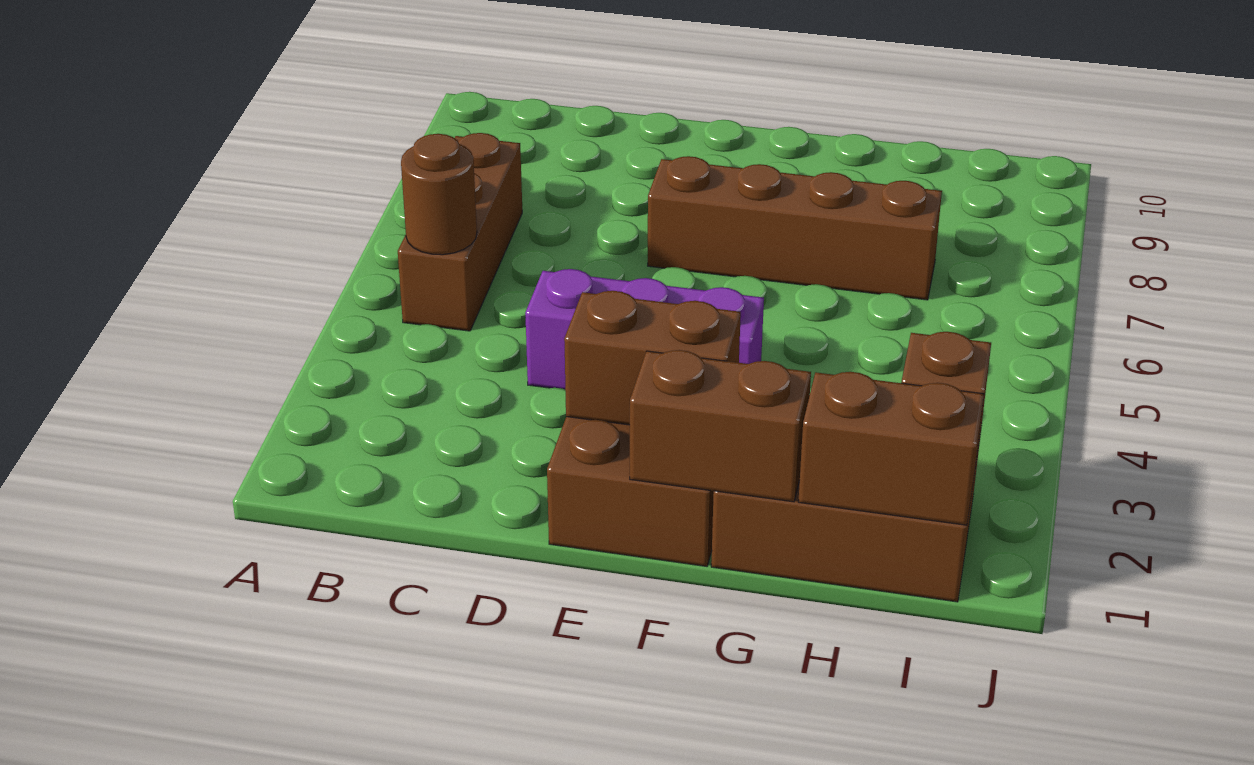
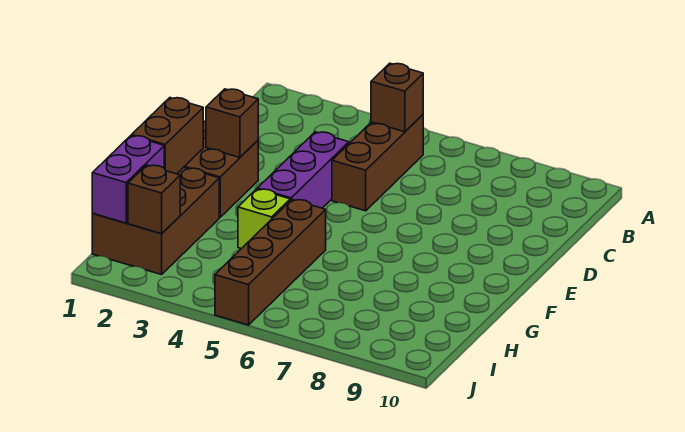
brown brick B5:B7 level 1 -> brown brick B5:D5 level 1
brown round brick B5 level 2 -> brown brick B5 level 2
brown brick E2:F2 level 2 -> brown brick E2 level 2
brown brick E7:H7 level 1 -> brown brick G5:J5 level 1
none -> lime brick G4 level 1
brown brick H1:I1 level 2 -> purple brick H1:I1 level 2

